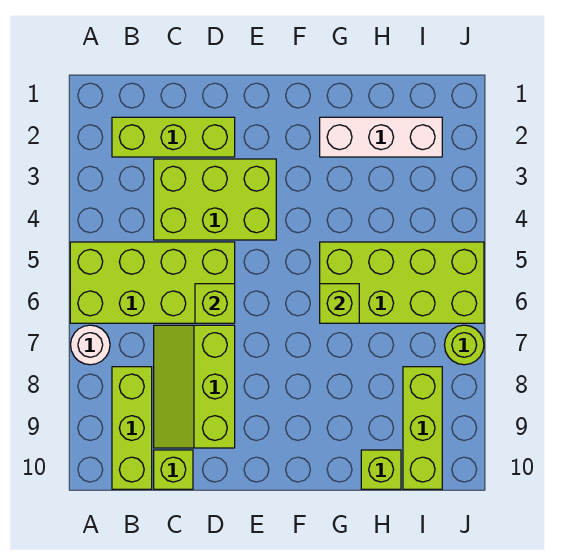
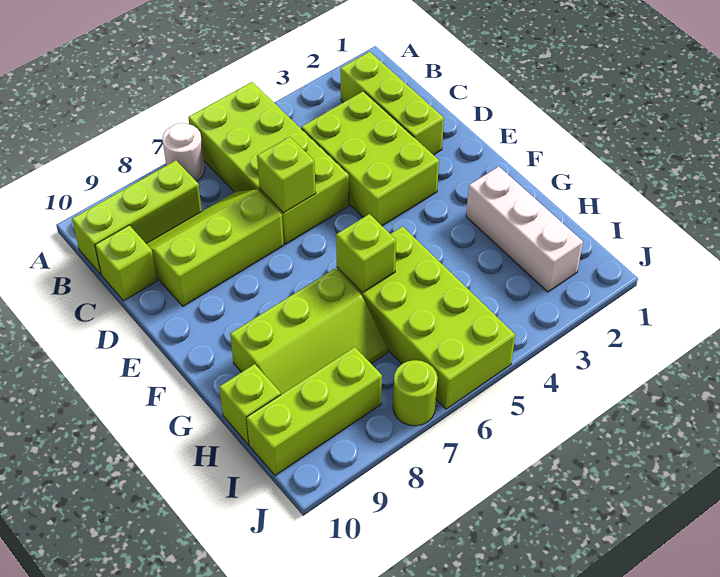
none -> lime slope G7:H9 level 1 top G

